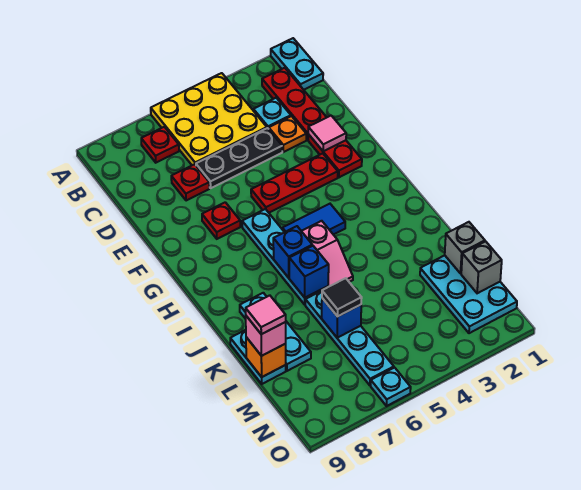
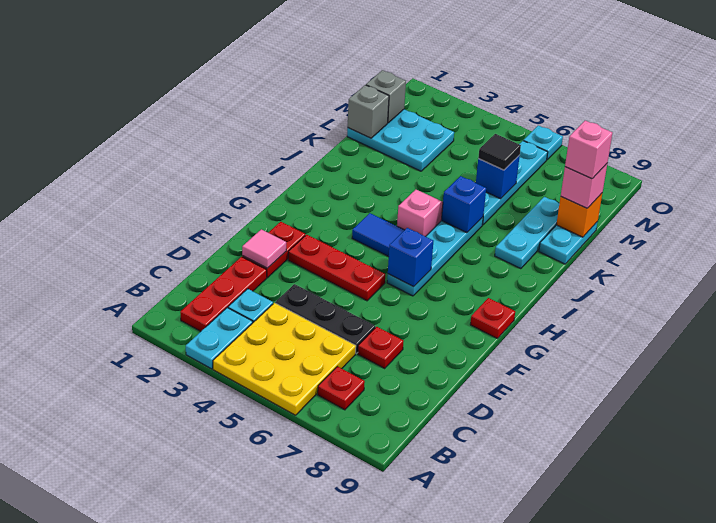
cyan plate A1:B1 level 1 -> cyan plate A3:B3 level 1
orange plate D3 level 1 -> none
red plate F7 level 1 -> red plate G9 level 1
blue brick I6 level 2 -> blue brick G6 level 2
cyan plate L1:N2 level 1 -> cyan plate L1:M3 level 1
pink tile L9 level 4 -> pink brick L9 level 4

